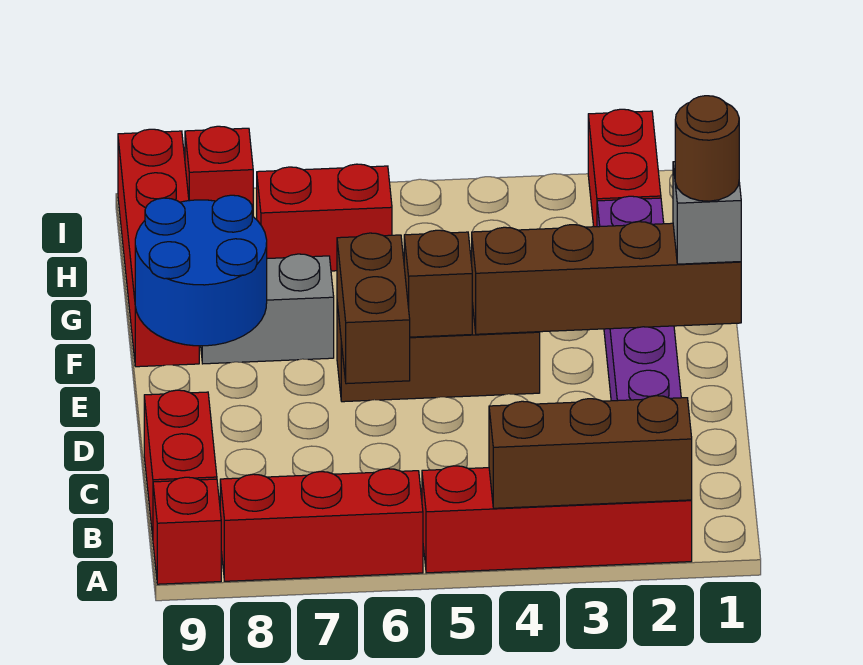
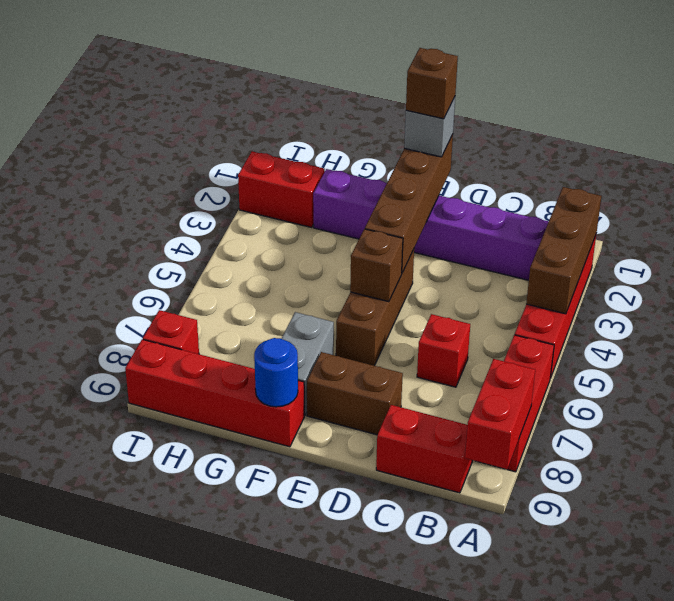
red brick A9 level 1 -> red brick C6 level 1
brown brick D6:E6 level 2 -> brown brick D8:E8 level 1
brown round brick E1 level 4 -> brown brick E1 level 4
blue round brick E8:F9 level 2 -> blue round brick F9 level 2
red brick H6:H7 level 1 -> red brick A8:A9 level 2

